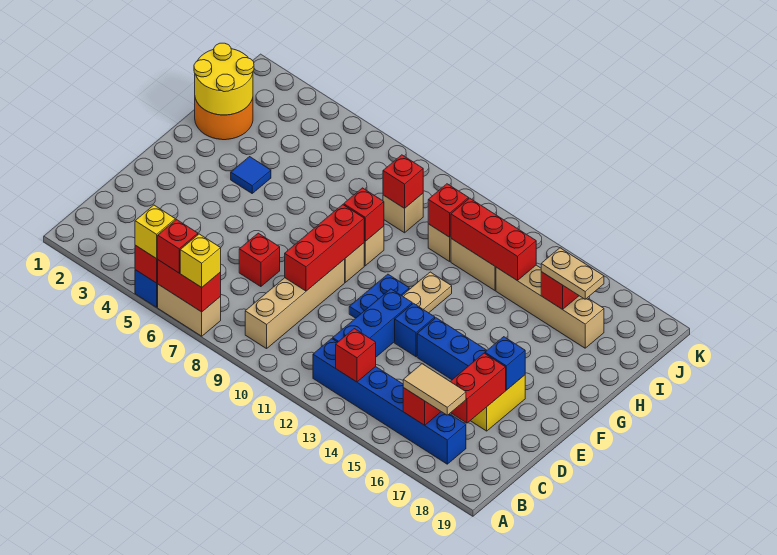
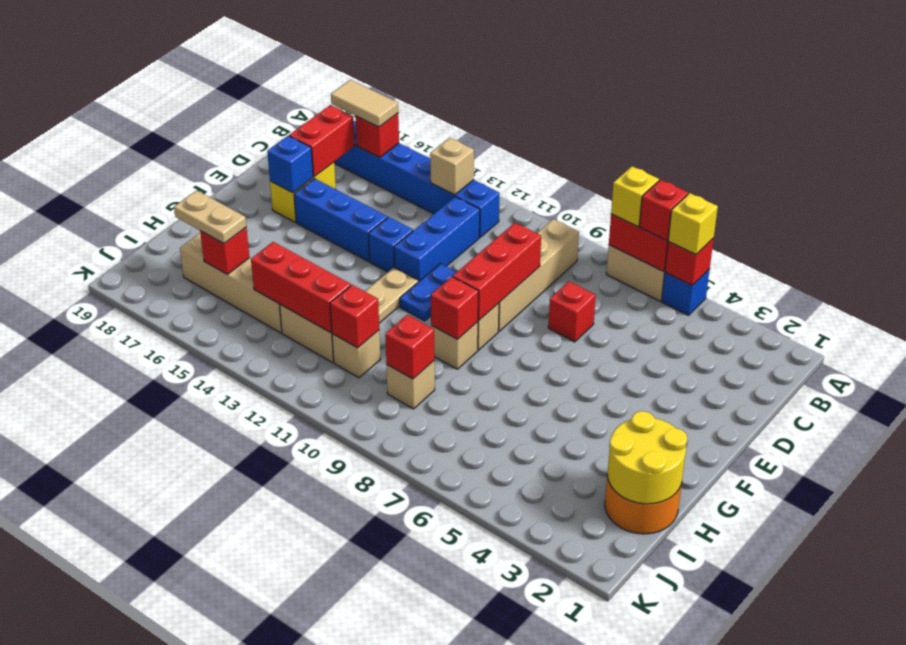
red brick B13 level 2 -> tan brick B13 level 2
blue tile G4 level 1 -> none

